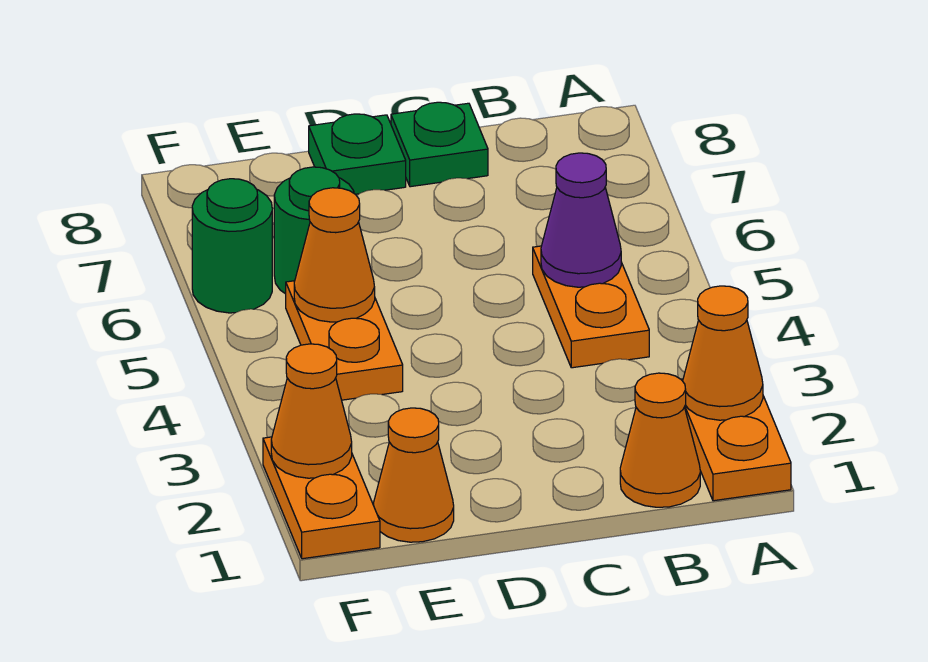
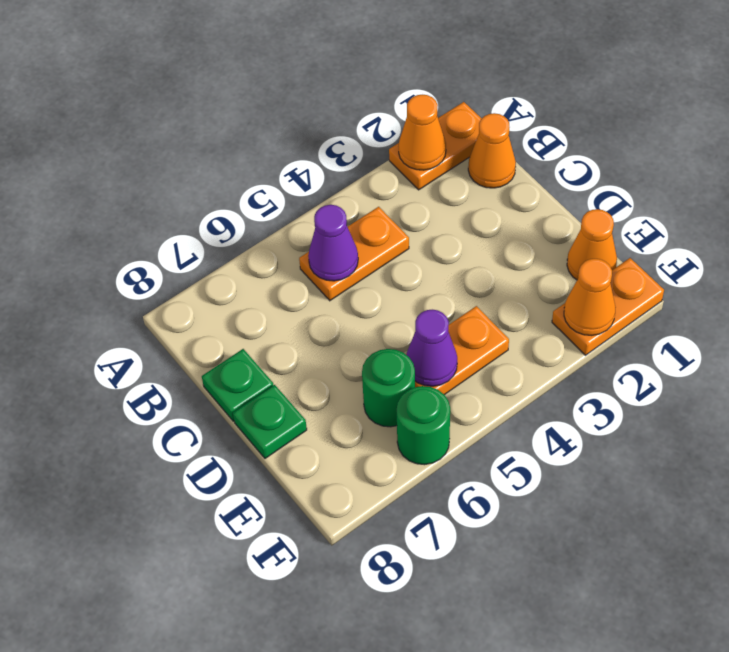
orange cone E5 level 2 -> purple cone E5 level 2

